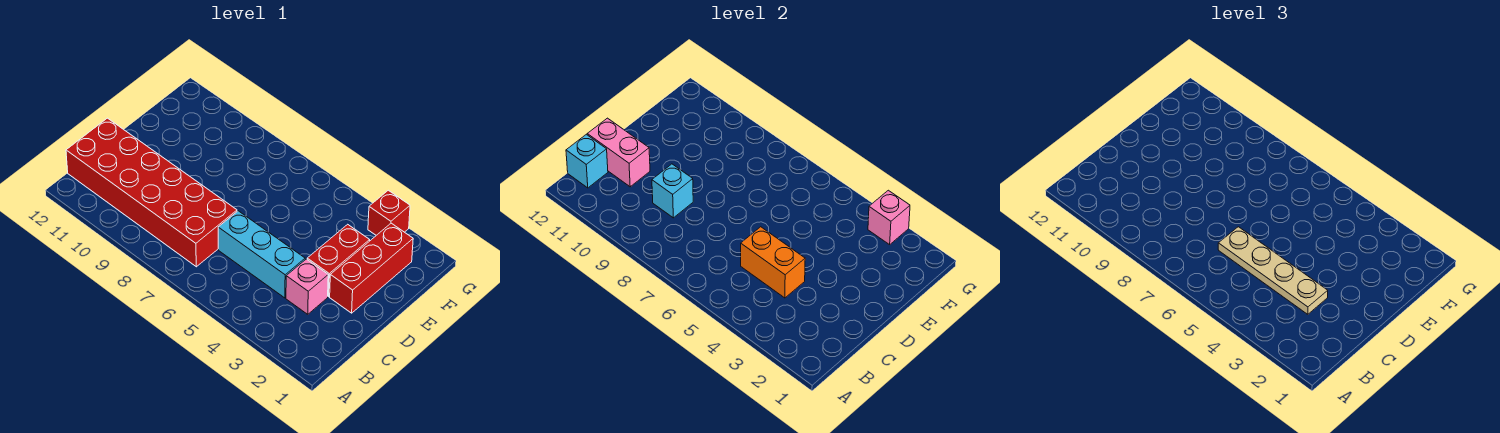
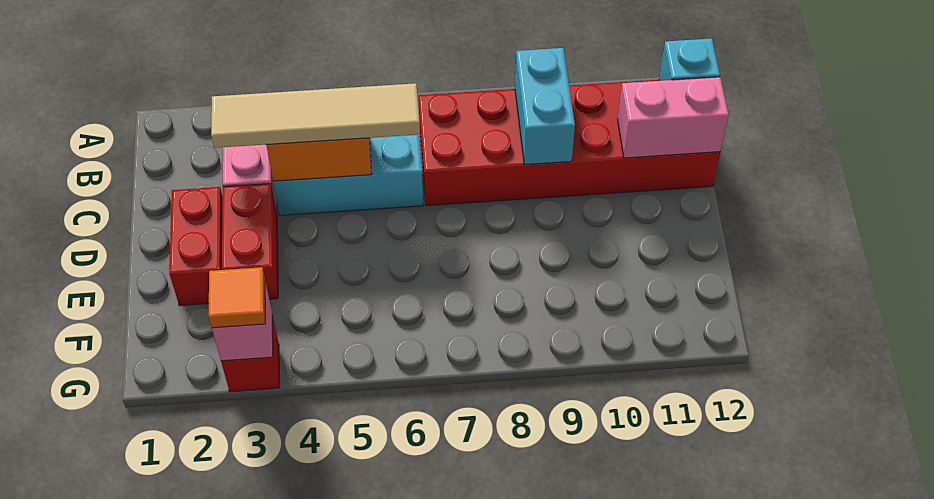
tan plate C3:C6 level 3 -> tan tile C3:C6 level 3
cyan brick C9 level 2 -> cyan brick B9:C9 level 2
red brick D2:F2 level 1 -> red brick D2:E2 level 1
none -> orange tile G3 level 3

